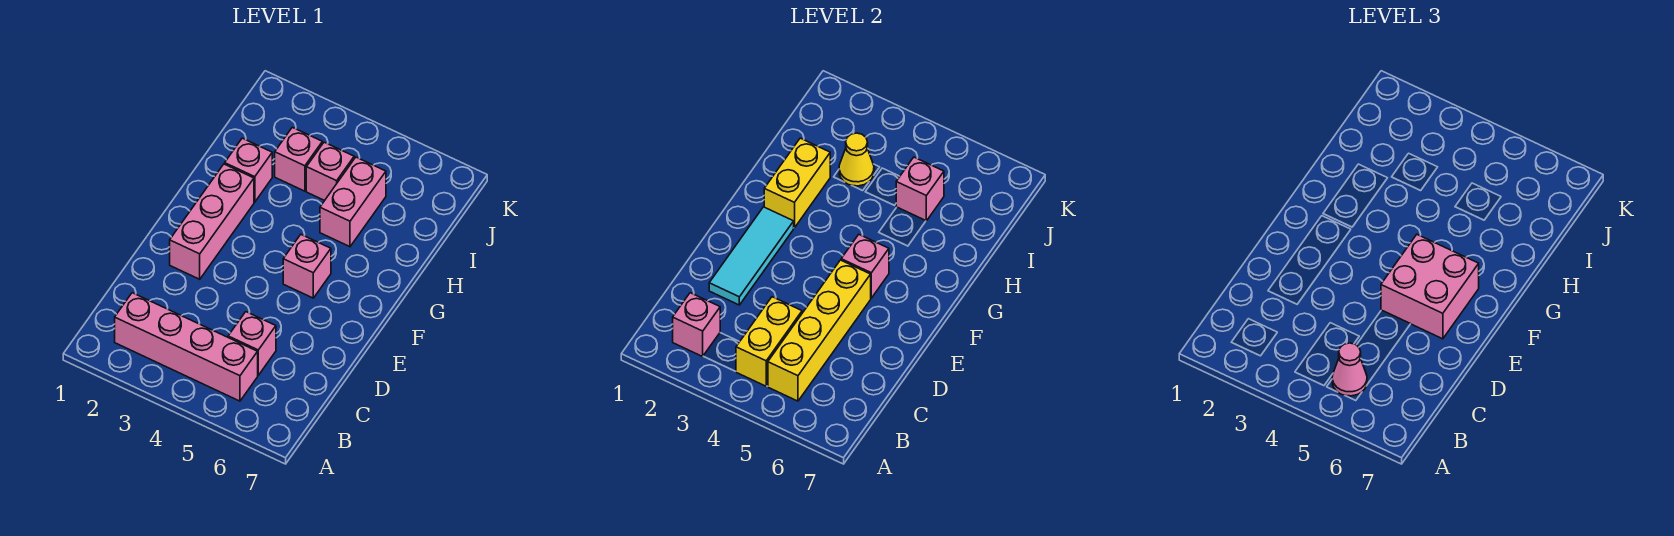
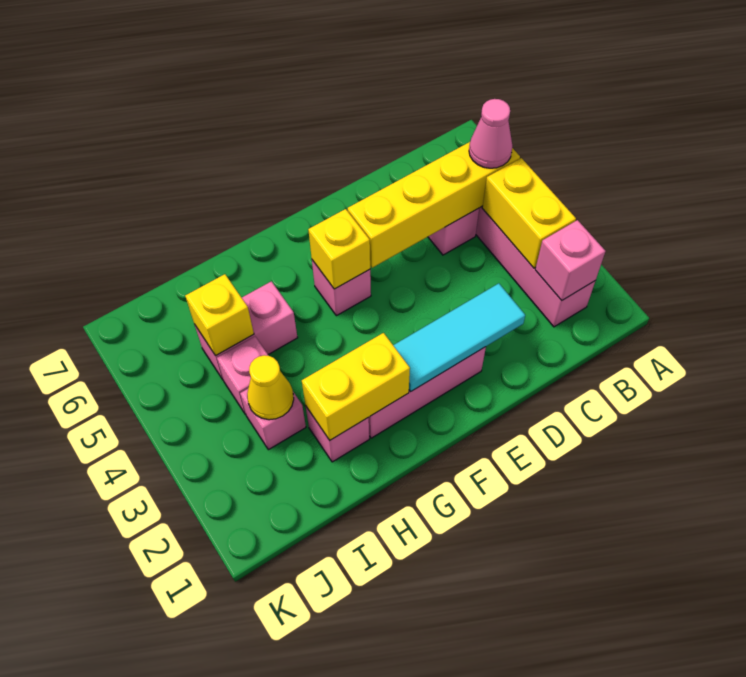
yellow brick B4:C4 level 2 -> yellow brick B3:B4 level 2
pink brick E5:F6 level 3 -> none
pink brick F5 level 2 -> yellow brick F5 level 2
pink brick I5 level 2 -> yellow brick I5 level 2

